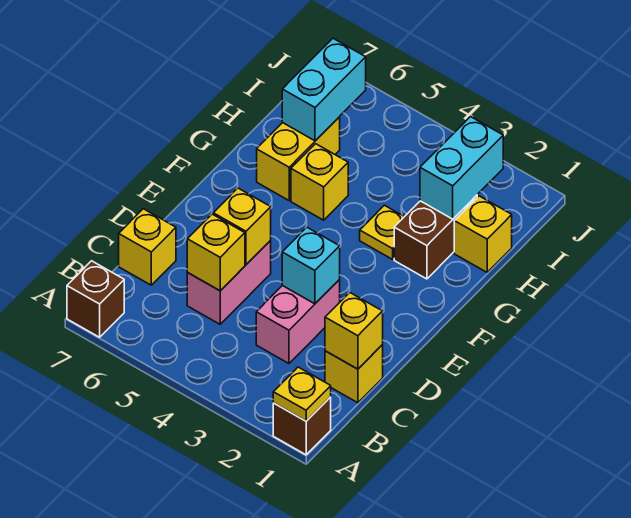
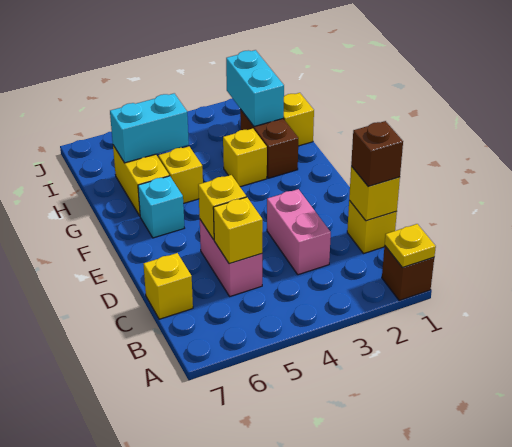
brown brick A7 level 1 -> brown brick C1 level 3
cyan brick D3 level 2 -> cyan brick F6 level 1
yellow plate G3 level 1 -> yellow brick G3 level 1
cyan brick H6:I6 level 2 -> cyan brick H5:H6 level 2

